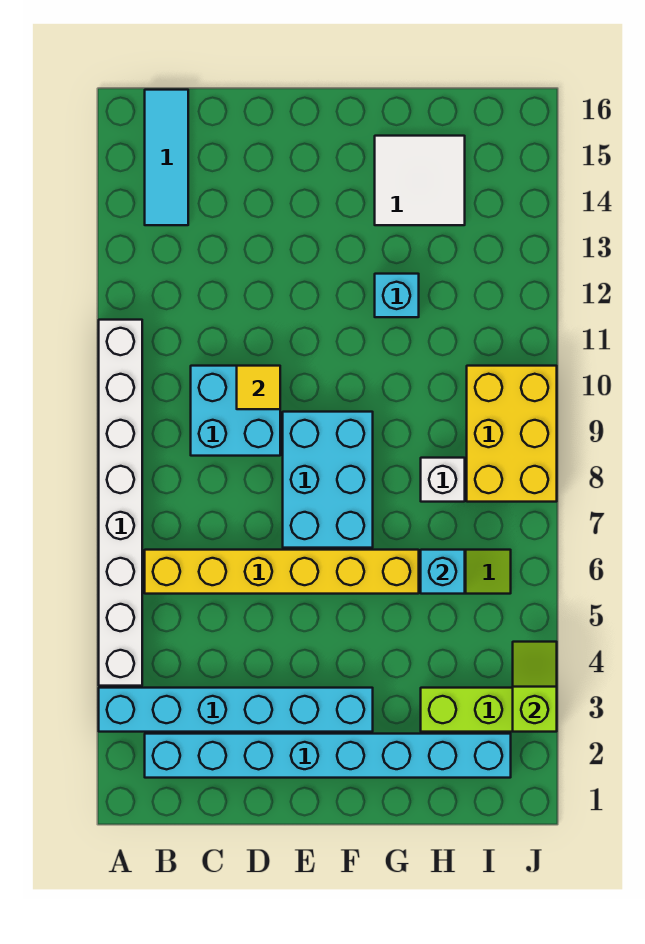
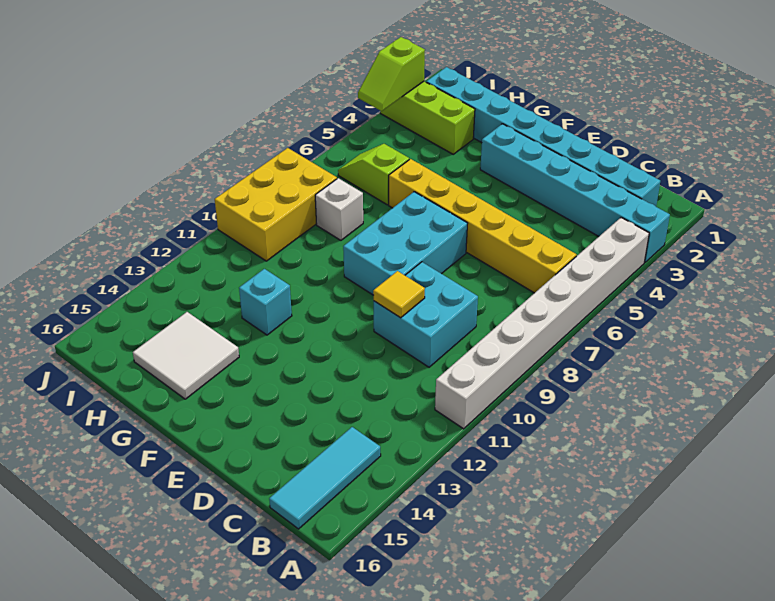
cyan brick H6 level 2 -> none

